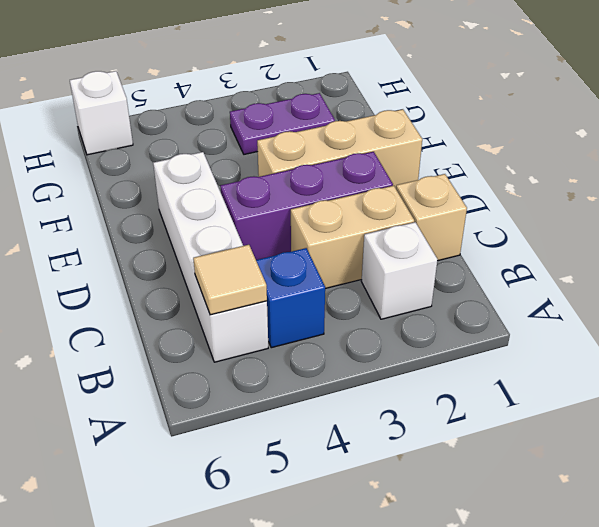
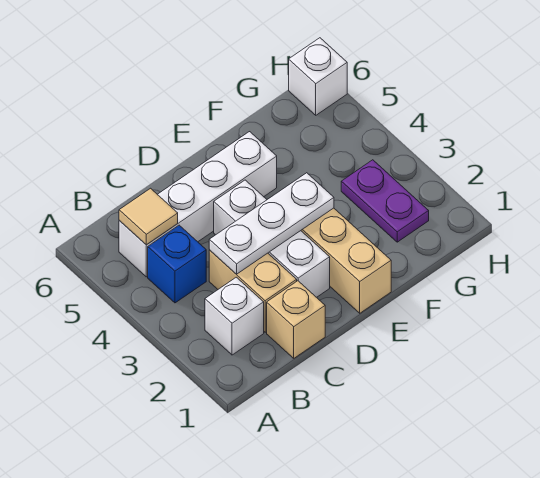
none -> white plate C3:E3 level 2
purple brick D2:D4 level 1 -> white brick D2:D4 level 1

